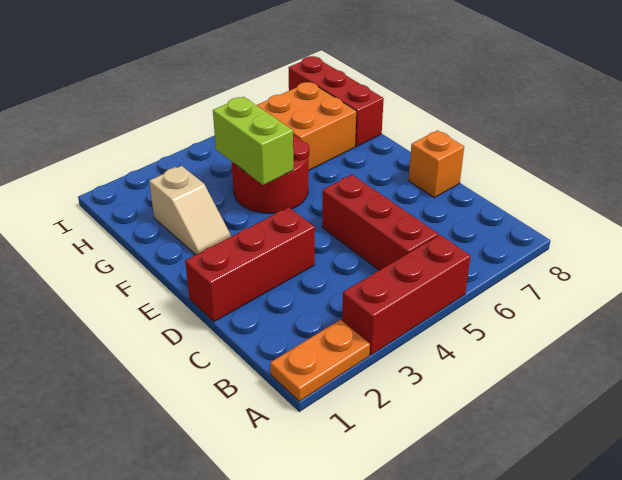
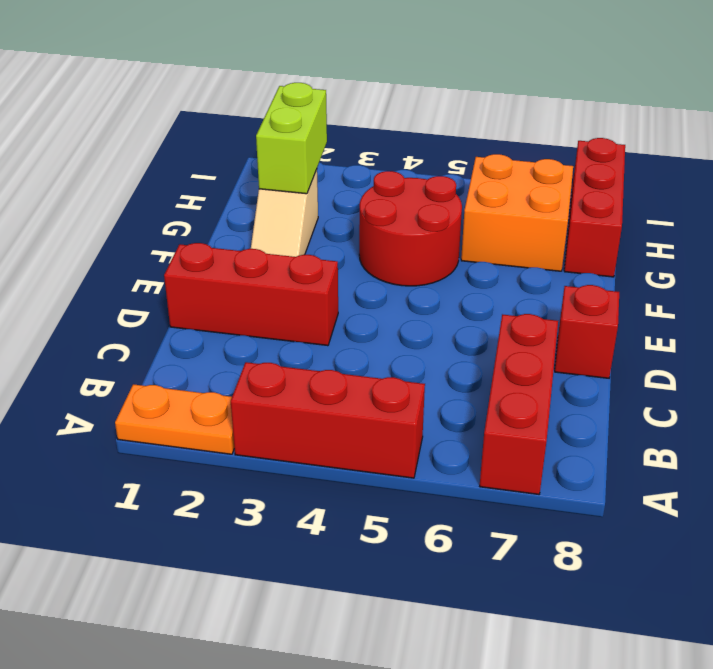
red brick B5:D5 level 1 -> red brick A7:C7 level 1
orange brick D8 level 1 -> red brick D8 level 1
lime brick F4:G4 level 2 -> lime brick G2:H2 level 2

